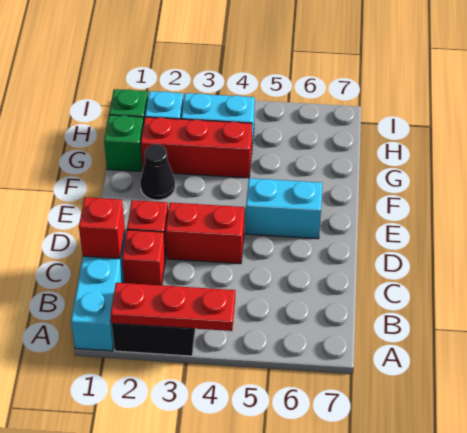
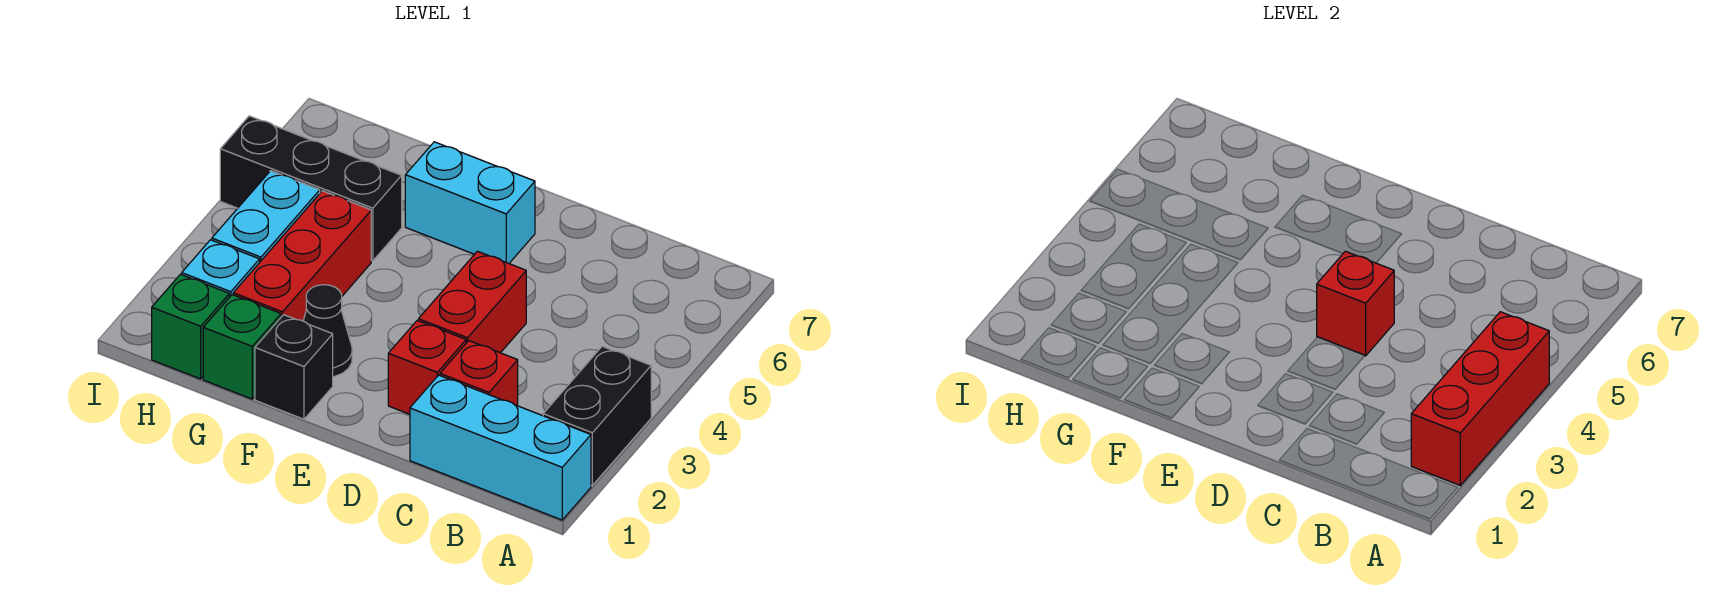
red plate A2:A4 level 2 -> red brick A2:A4 level 2
red brick C1 level 2 -> red brick D4 level 2
cyan brick E5:E6 level 1 -> cyan brick E6:F6 level 1
none -> black brick F1 level 1
none -> black brick G5:I5 level 1

